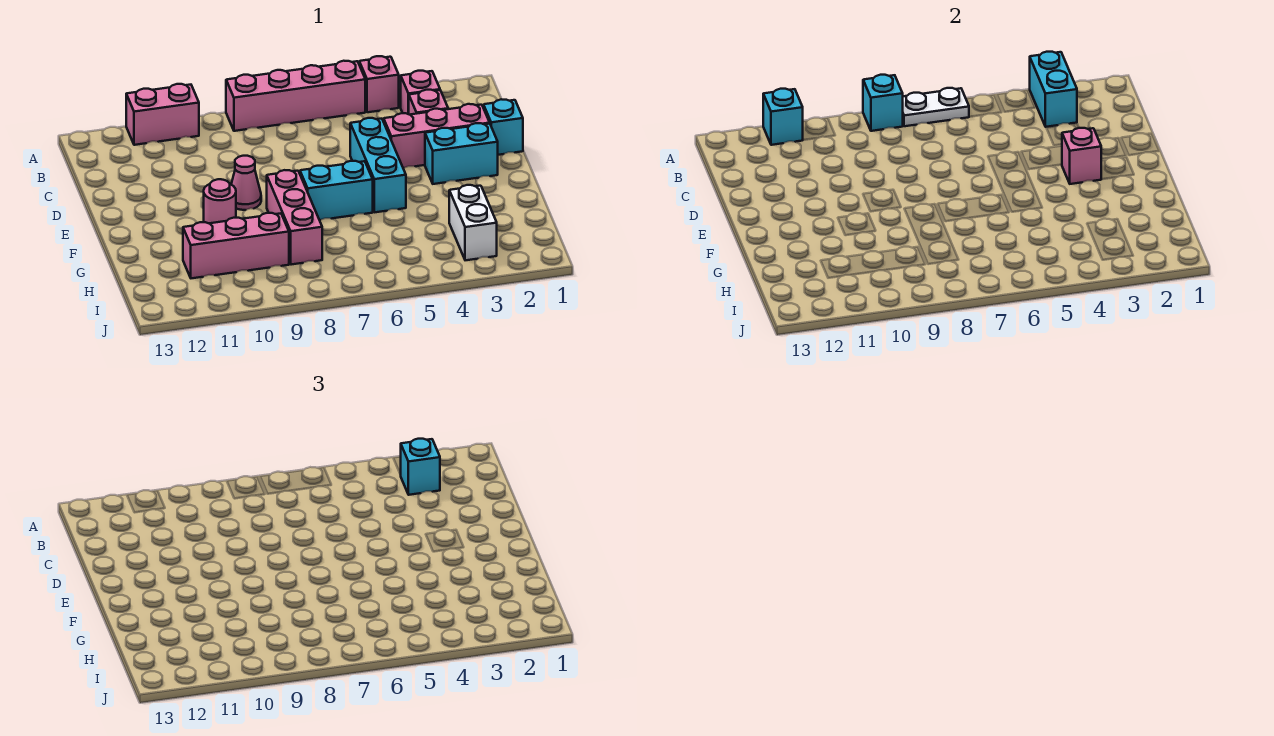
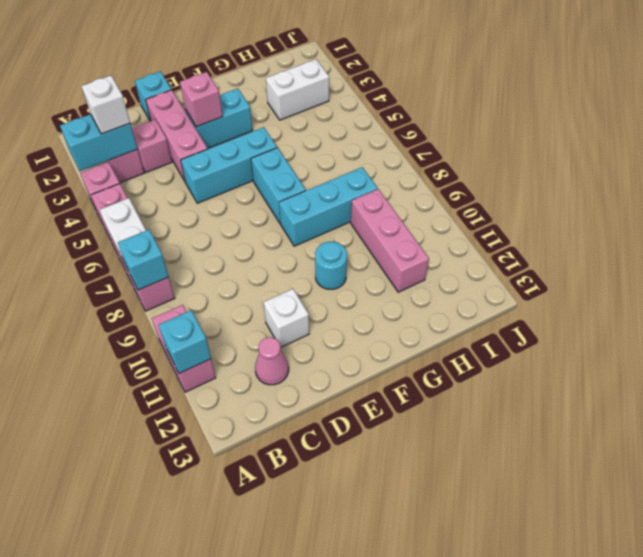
cyan brick B3 level 3 -> white brick B3 level 3
none -> white brick D11 level 1
cyan brick E2:E3 level 1 -> cyan brick E3:F3 level 1
pink cone E9 level 1 -> pink cone C12 level 1
pink brick F8:H8 level 1 -> cyan brick F8:H8 level 1
pink round brick F10 level 1 -> cyan round brick F10 level 1

